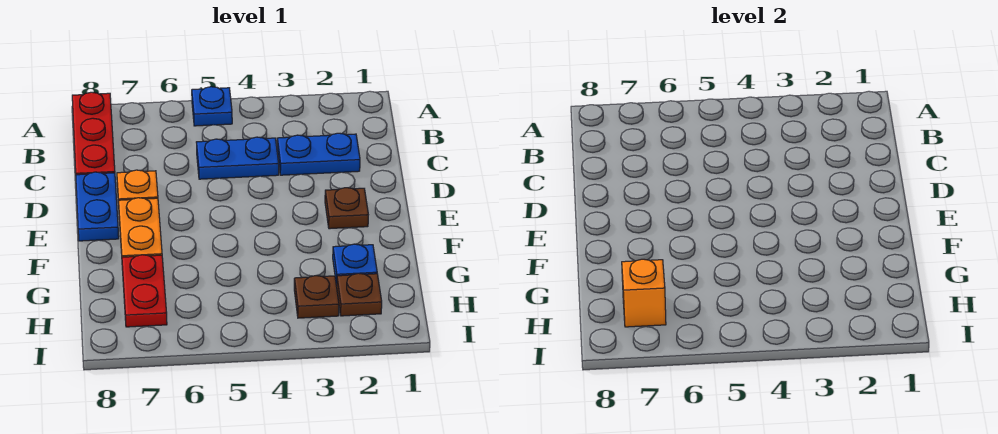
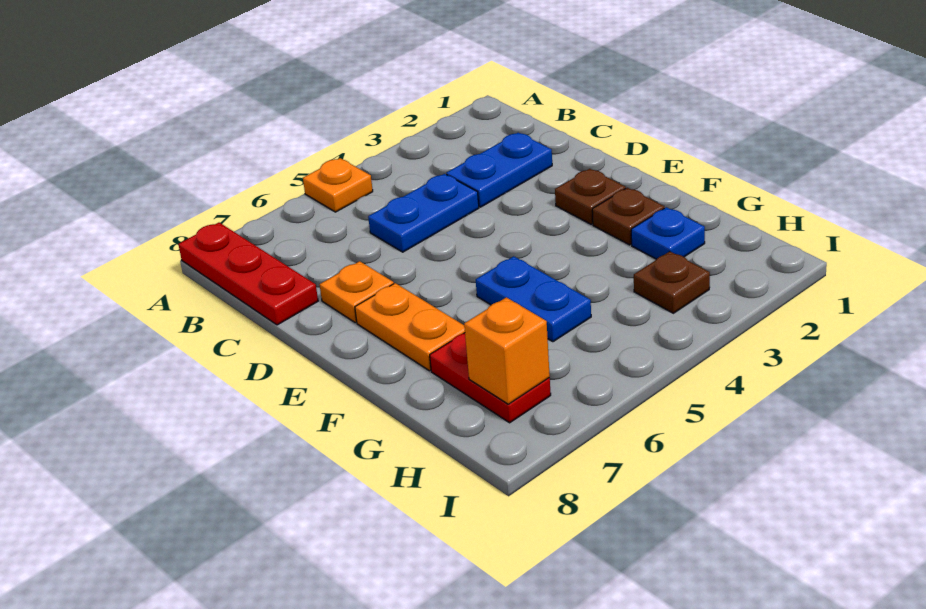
blue plate A5 level 1 -> orange plate A5 level 1
blue plate D8:E8 level 1 -> blue plate F5:G5 level 1
brown plate H2 level 1 -> brown plate F2 level 1

